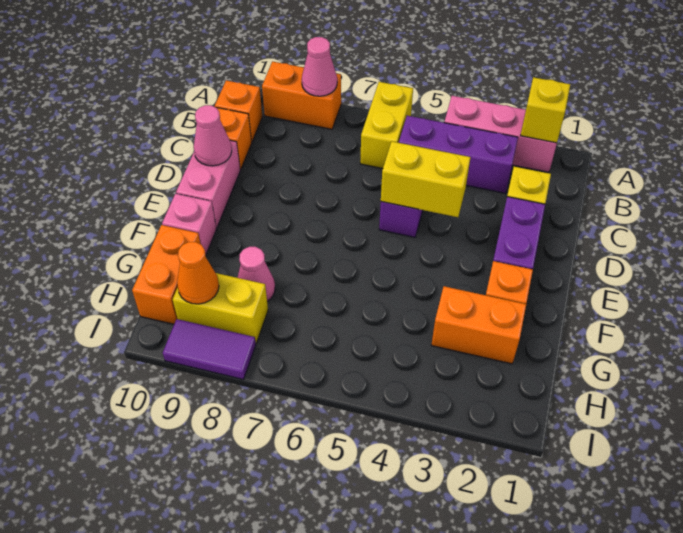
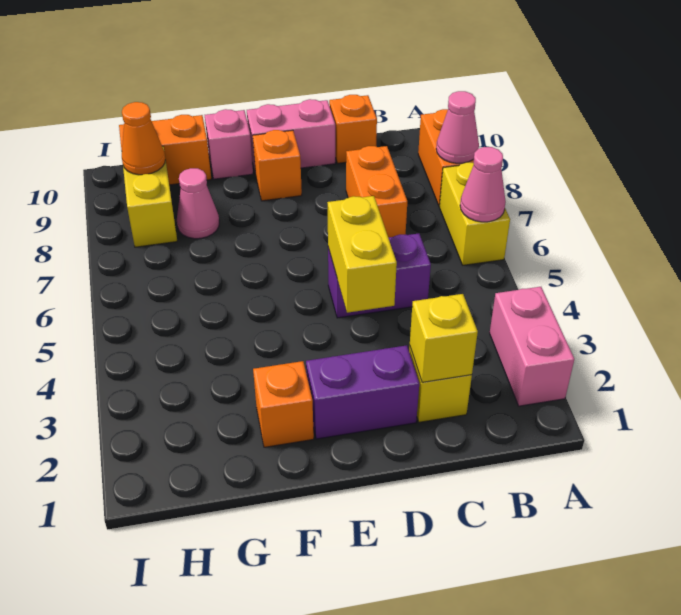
pink brick A2:A4 level 1 -> pink brick A2:A3 level 1
yellow brick A2 level 2 -> yellow brick C2 level 2
yellow brick A6:B6 level 1 -> yellow brick A6:A7 level 1
purple brick B3:B5 level 1 -> none
orange brick B10 level 1 -> orange brick E9 level 1
pink cone D10 level 2 -> pink cone A6 level 2
orange brick G2:G3 level 1 -> orange brick C7:C8 level 1
purple tile I8:I9 level 1 -> none

